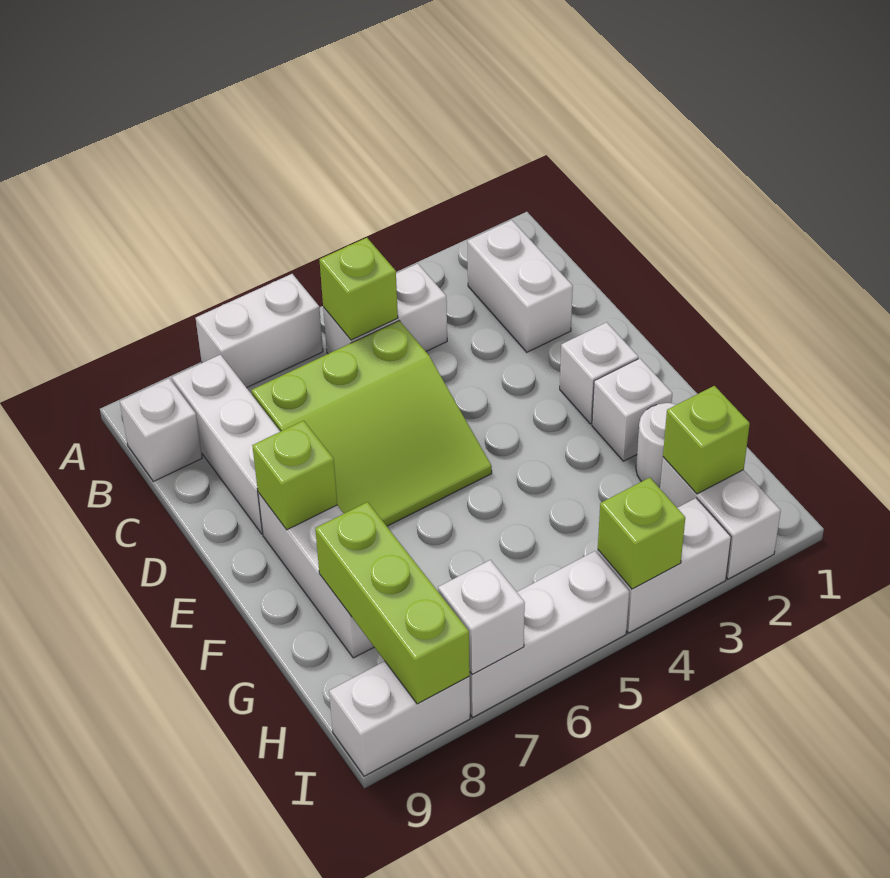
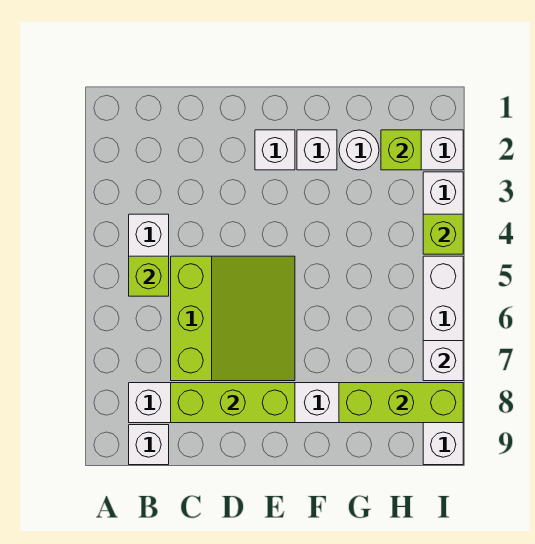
white brick A6:A7 level 1 -> none
white brick B2:C2 level 1 -> none
lime brick E8 level 2 -> lime brick C8:E8 level 2

